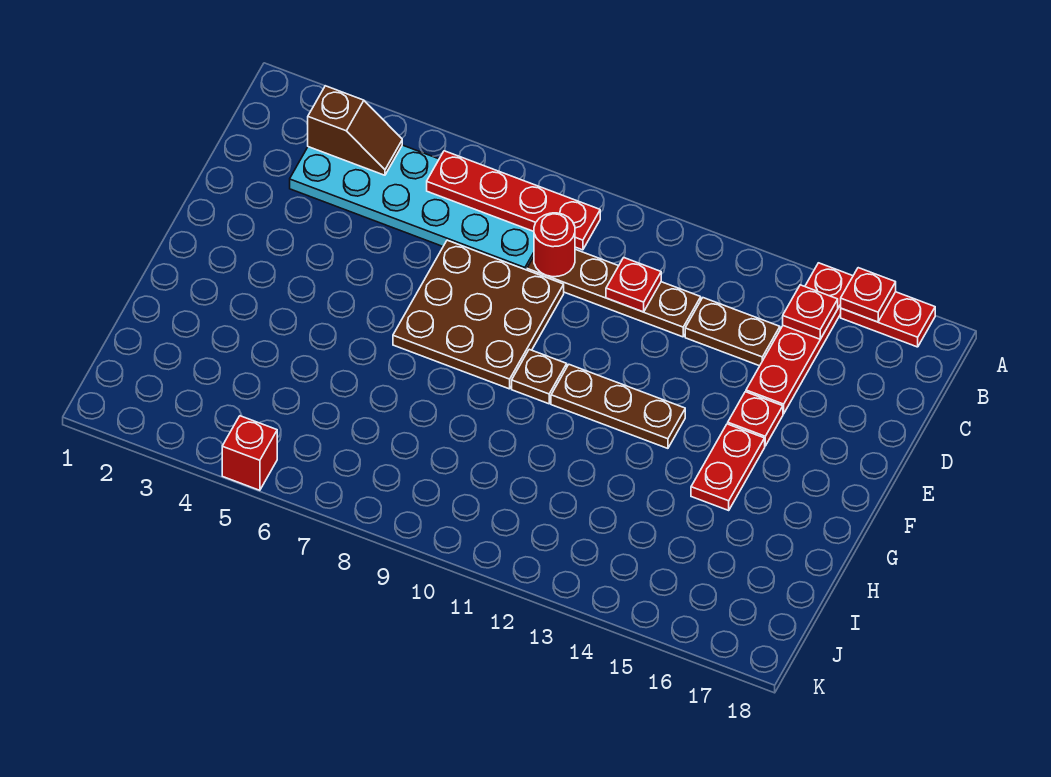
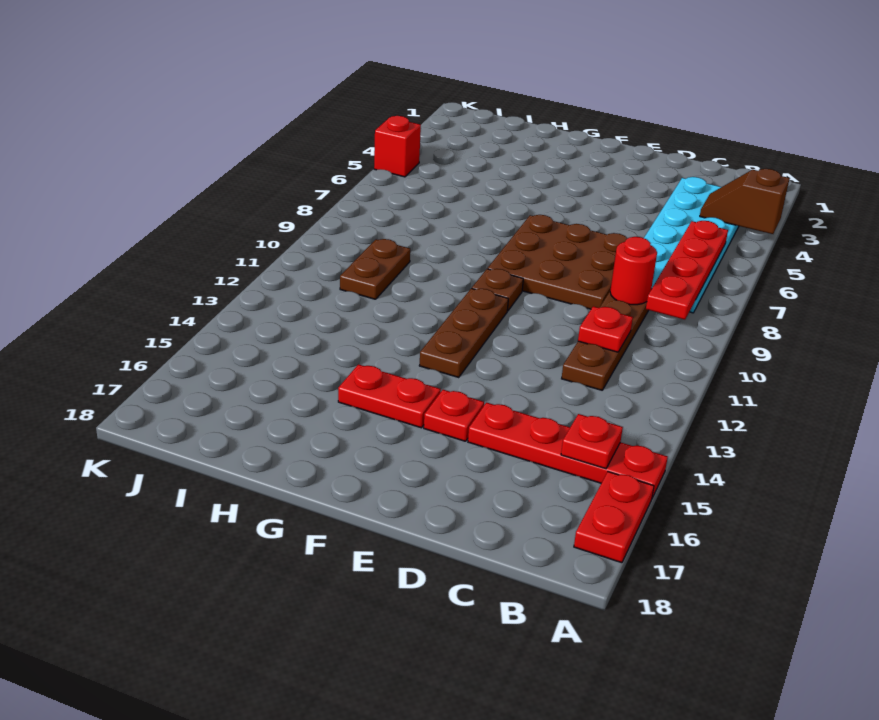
red plate A16 level 2 -> none
brown slope B3:B4 level 2 top 3 -> brown slope A4:B4 level 2 top A
brown plate C13:C14 level 1 -> brown plate I10:I11 level 1

